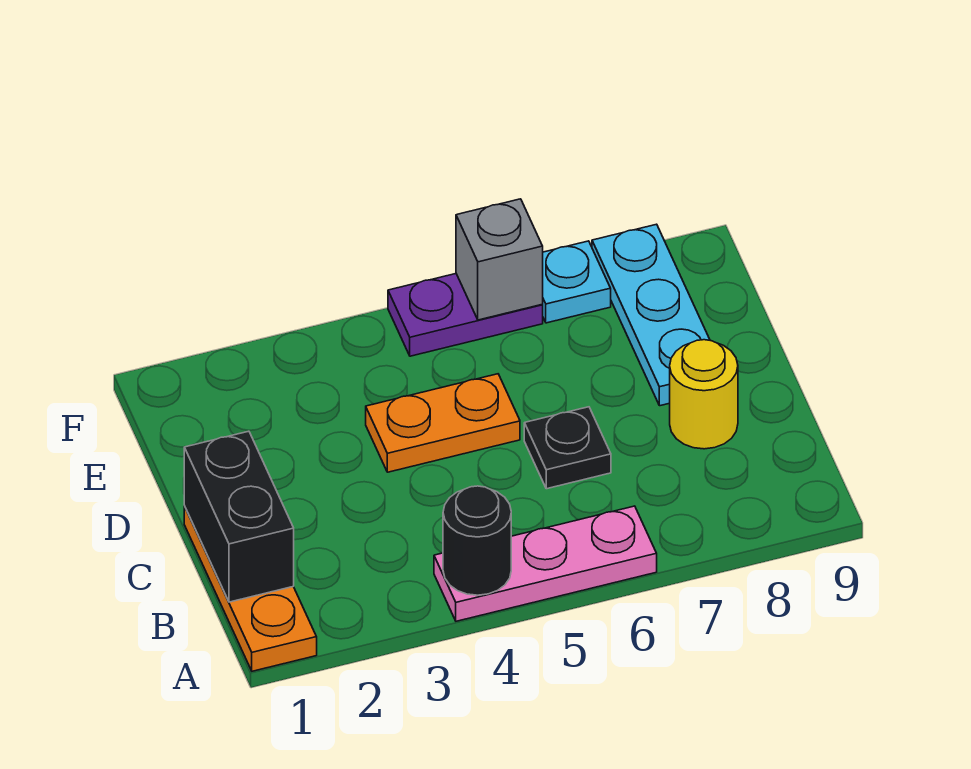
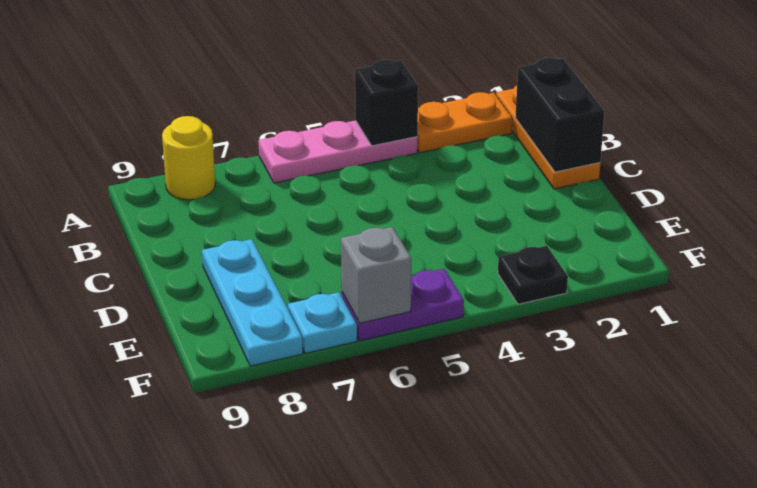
black round brick A4 level 2 -> black brick A4 level 2
black plate C6 level 1 -> black plate F3 level 1
yellow round brick C8 level 1 -> yellow round brick A8 level 1
orange plate D4:D5 level 1 -> orange plate A2:A3 level 1

